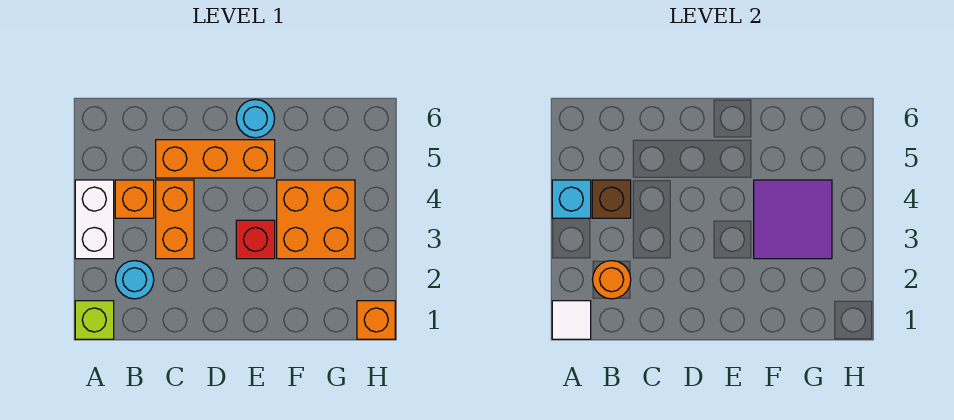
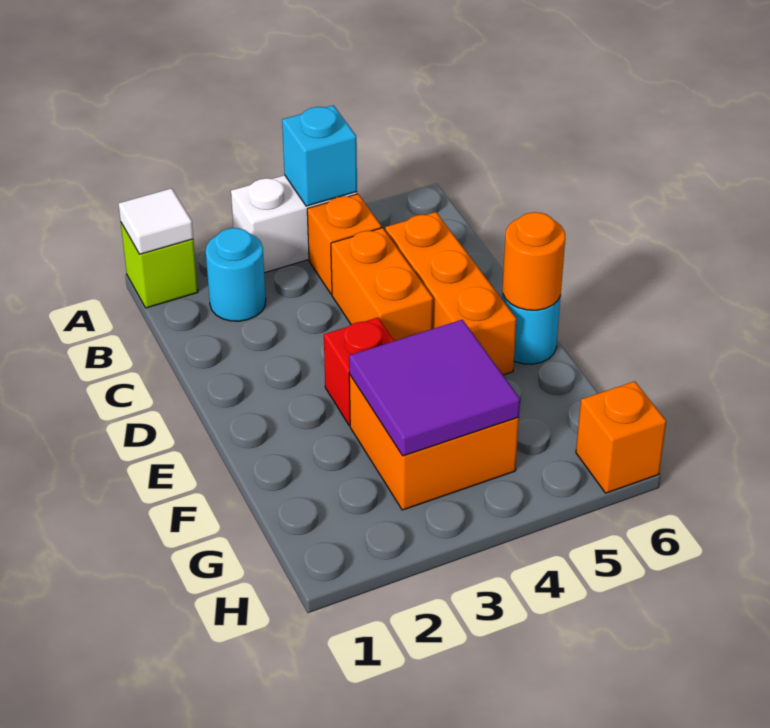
orange round brick B2 level 2 -> orange round brick E6 level 2
brown brick B4 level 2 -> none
orange brick C3:C4 level 1 -> orange brick C4:D4 level 1
orange brick H1 level 1 -> orange brick H6 level 1

